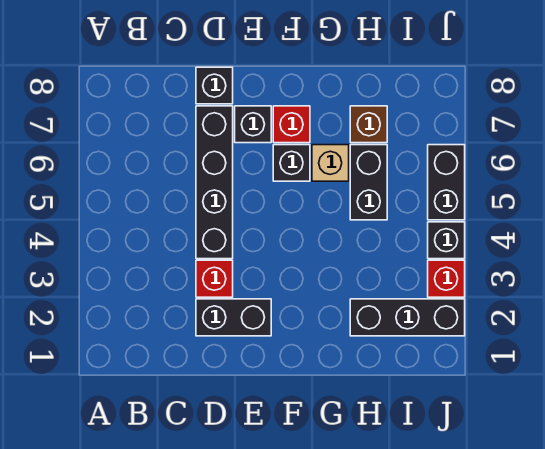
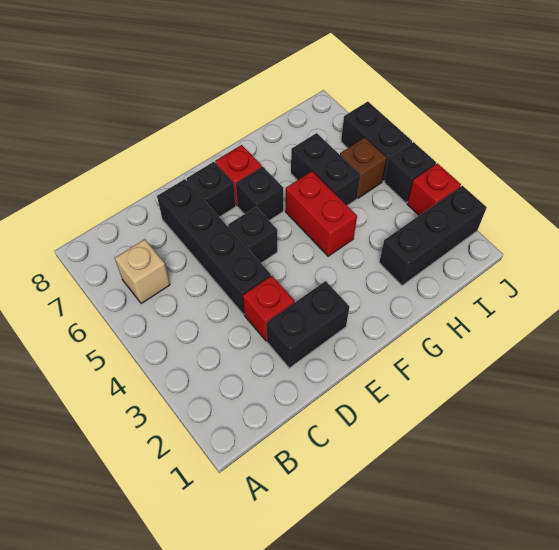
black brick D8 level 1 -> black brick E5 level 1
none -> red brick G4:G5 level 1
tan brick G6 level 1 -> tan brick B6 level 1
brown brick H7 level 1 -> brown brick I5 level 1

